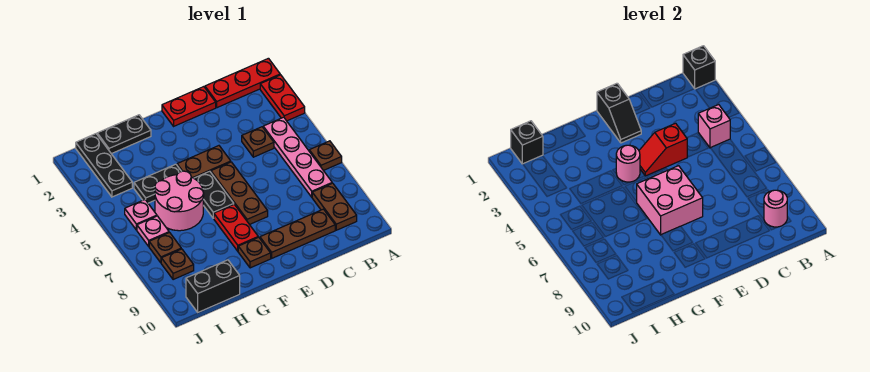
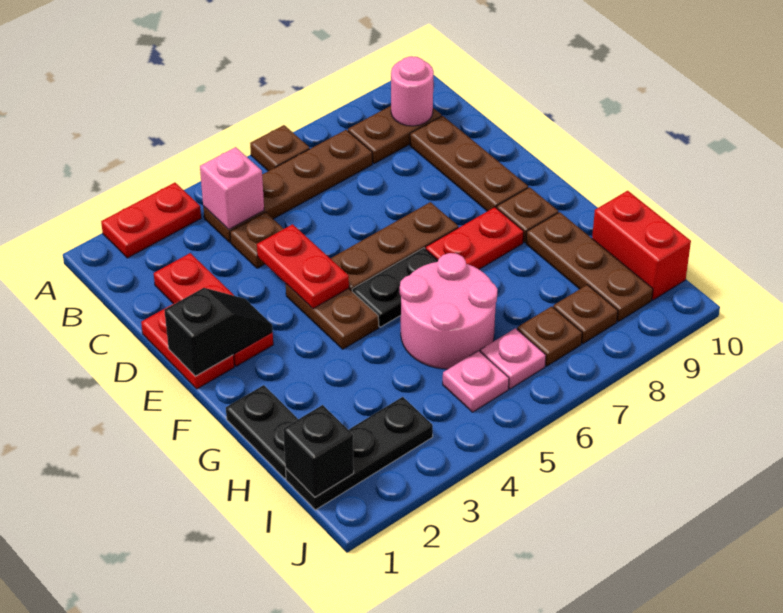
red plate A1:C1 level 1 -> red plate C2:E2 level 1
black brick A1 level 2 -> none
pink plate B4:B7 level 1 -> brown plate B4:B7 level 1
red slope D4:E4 level 2 top D -> red plate D4:E4 level 2
pink brick E6:F7 level 2 -> none
pink round brick F4 level 2 -> none
black plate G4:H4 level 1 -> none
none -> brown plate G9:I9 level 1
black brick H10:I10 level 1 -> red brick H10:I10 level 1

